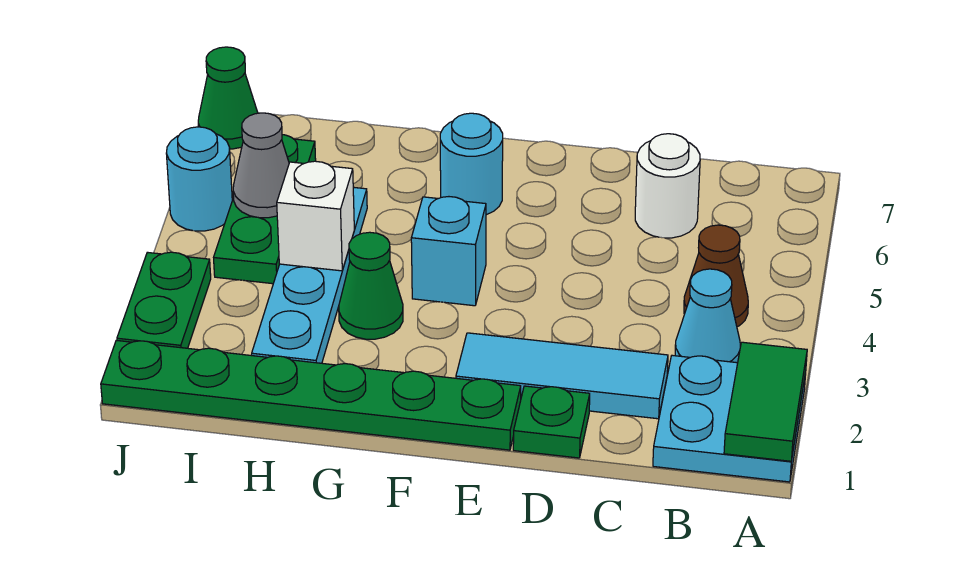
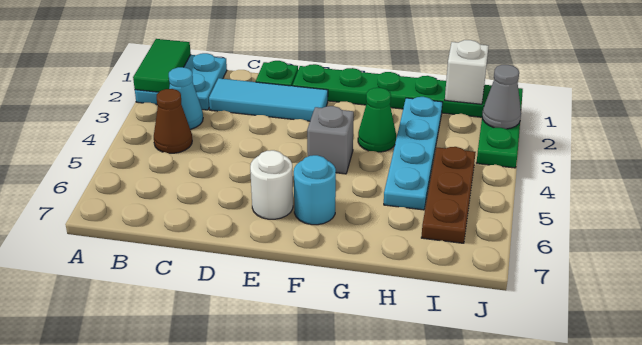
white round brick C6 level 1 -> white round brick E6 level 1
cyan brick F4 level 1 -> grey brick F4 level 1
white brick H4 level 2 -> white brick I1 level 2
green plate I4:I6 level 1 -> brown plate I4:I6 level 1
grey cone I5 level 2 -> grey cone J2 level 2
cyan round brick J5 level 1 -> none
green cone J7 level 1 -> none

